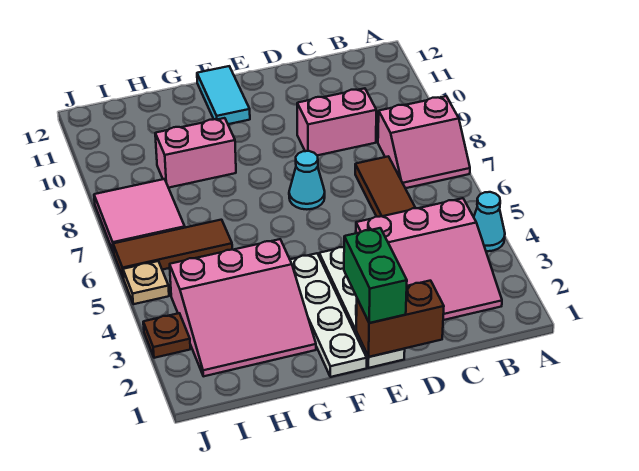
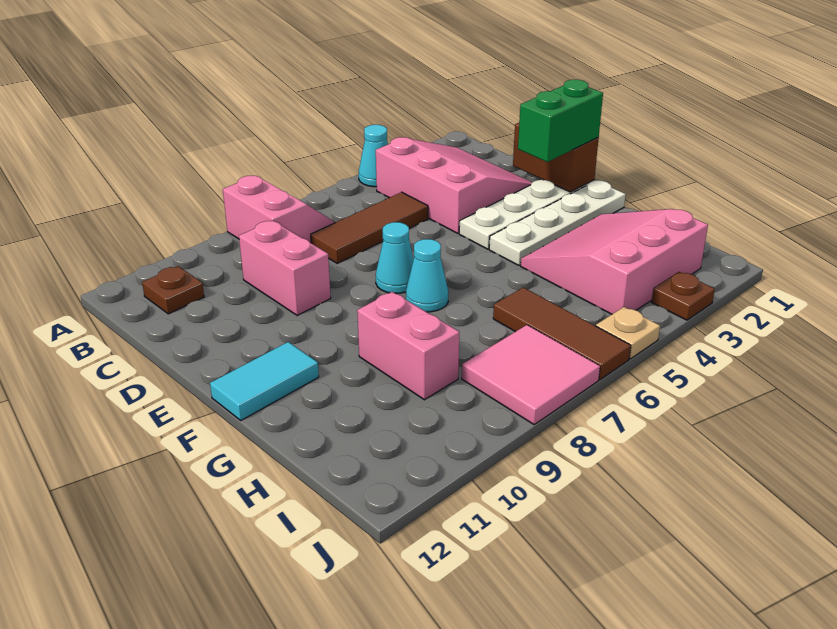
none -> brown plate B11 level 1
none -> cyan cone F7 level 1
pink slope G2:I4 level 1 top 4 -> pink slope G2:I4 level 1 top I

